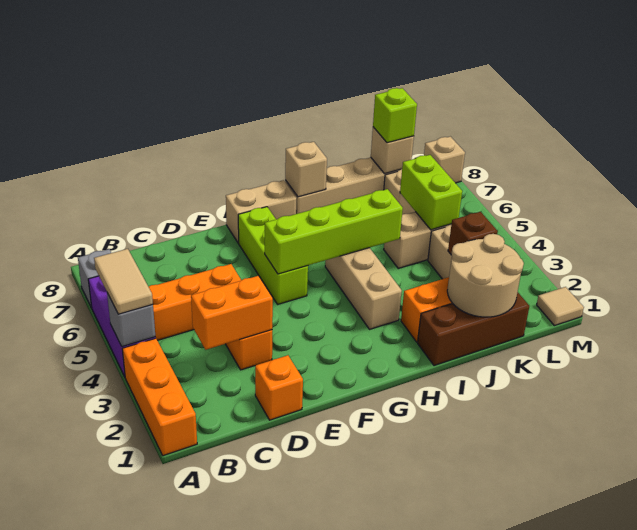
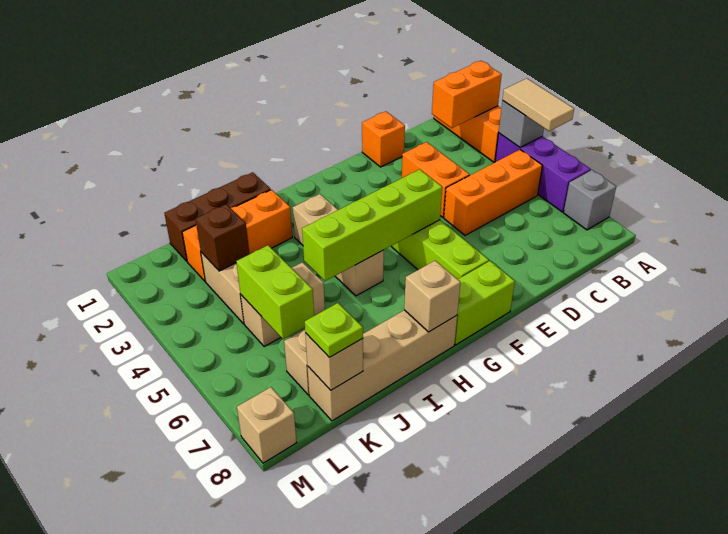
orange brick C3:D3 level 2 -> orange brick A2:B2 level 2
tan brick F8:G8 level 1 -> lime brick F8:G8 level 1
tan round brick J1:K2 level 2 -> none
lime brick K8 level 3 -> lime plate K8 level 3
tan tile M1 level 1 -> none

